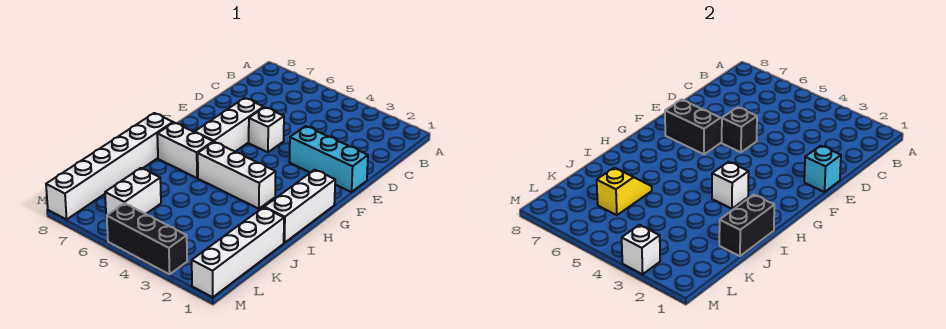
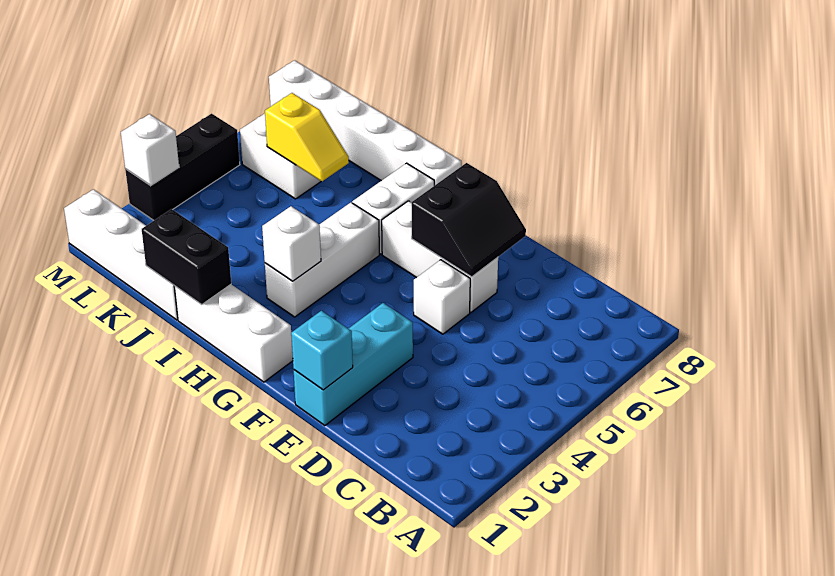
black brick E5 level 2 -> none

